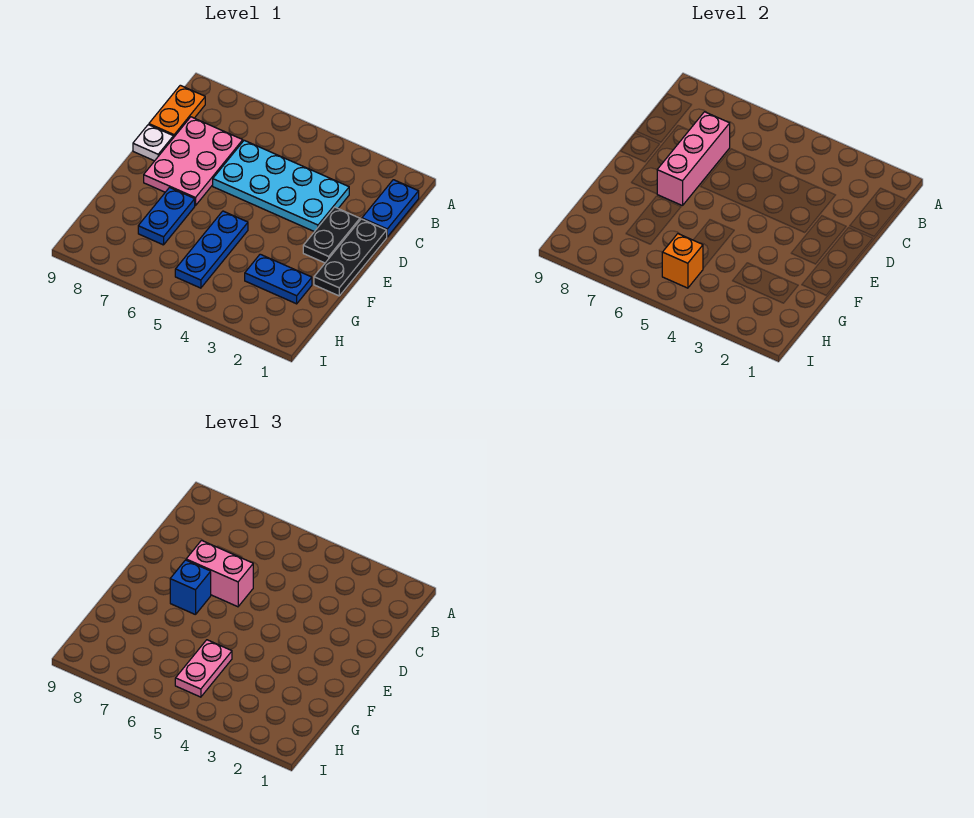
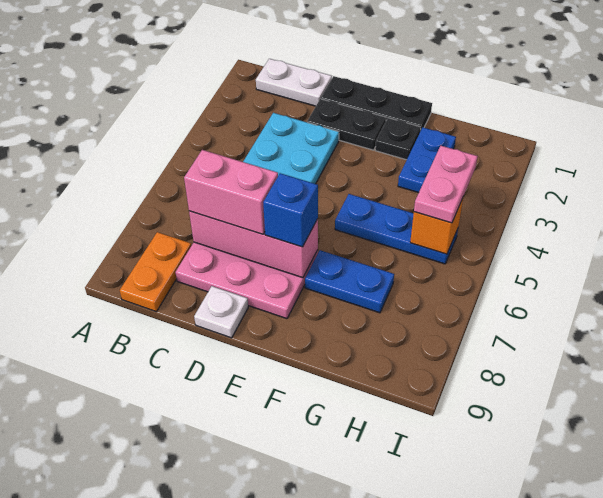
blue plate B1:C1 level 1 -> white plate B1:C1 level 1
orange plate B9:C9 level 1 -> orange plate B8:B9 level 1
pink brick D6:D7 level 3 -> pink brick C7:D7 level 3
none -> black plate F2 level 1
pink plate G5:H5 level 3 -> pink plate H4:H5 level 3

